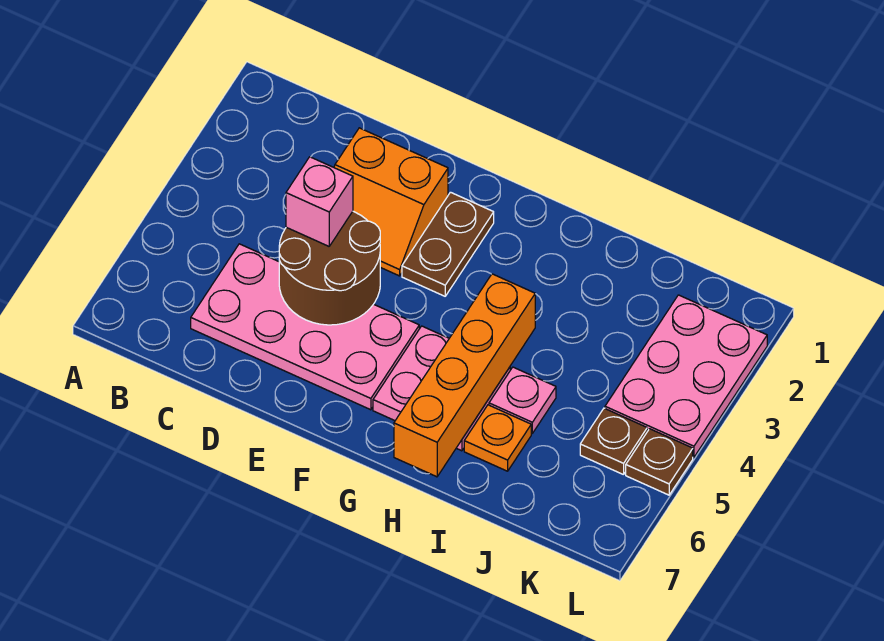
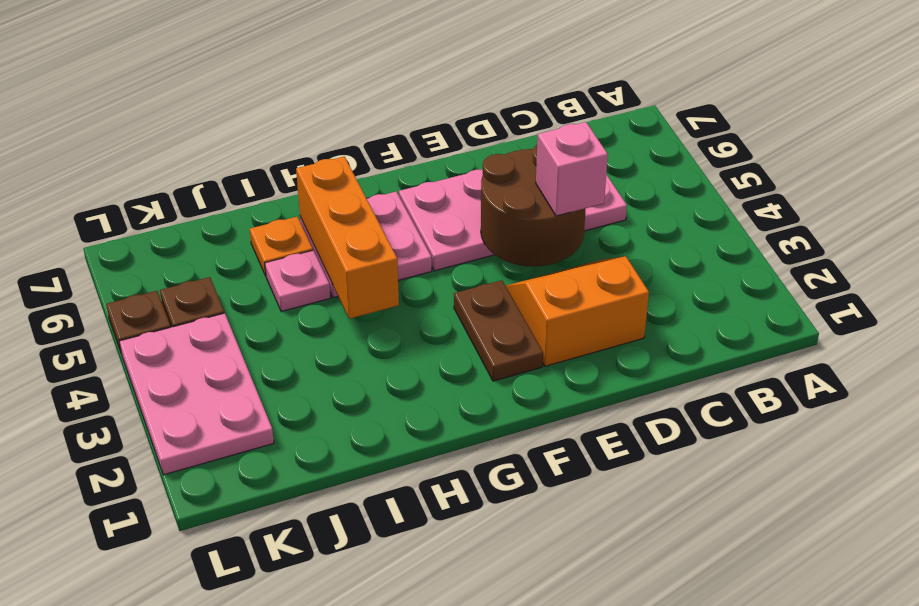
orange brick H4:H7 level 2 -> orange brick H4:H6 level 2

